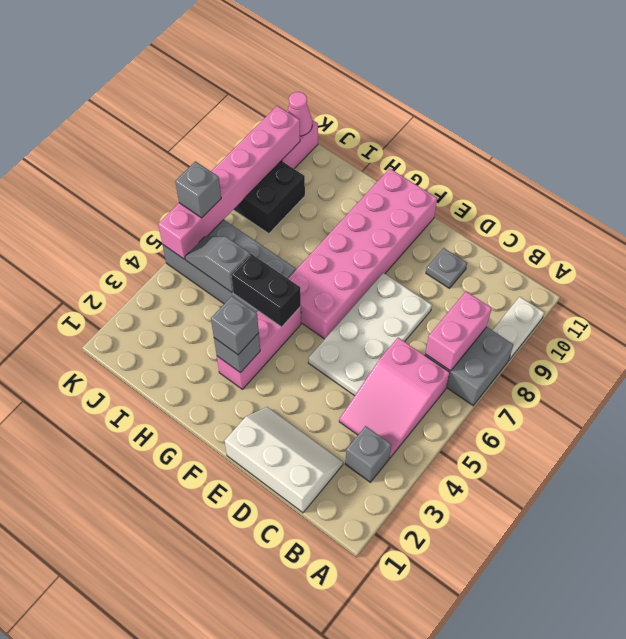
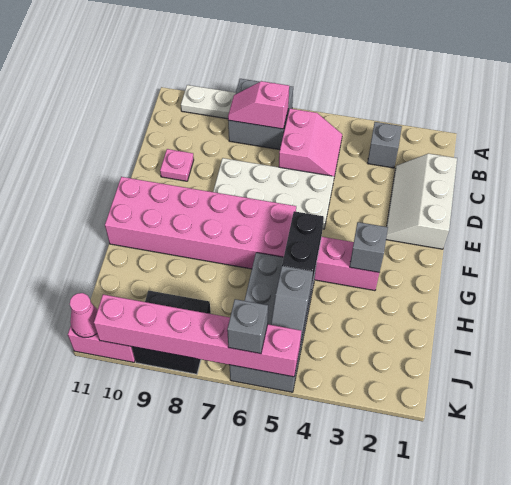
pink slope B4:C6 level 1 top 6 -> pink slope B5:C6 level 1 top 6
pink brick B7:B8 level 2 -> pink slope B7:B8 level 2 top 7
grey plate D10 level 1 -> pink plate D10 level 1
grey brick G3 level 3 -> none

